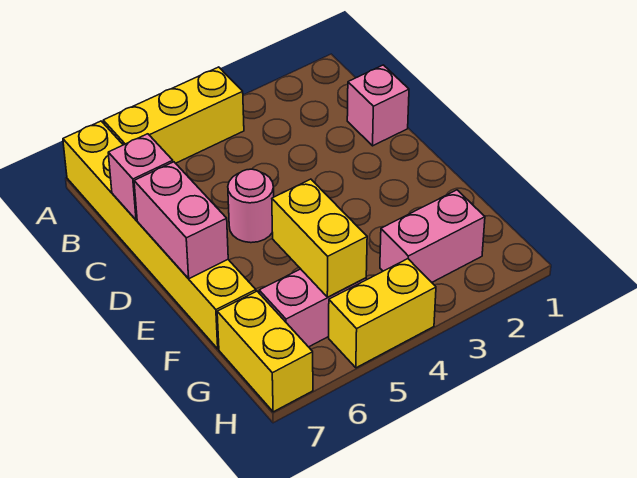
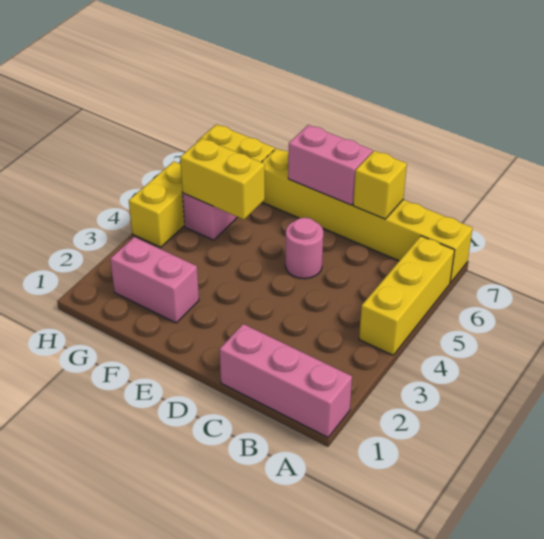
pink brick C1 level 1 -> pink brick A1:C1 level 1
pink brick C7 level 2 -> yellow brick C7 level 2
pink brick G2:G3 level 1 -> pink brick F2:G2 level 1

